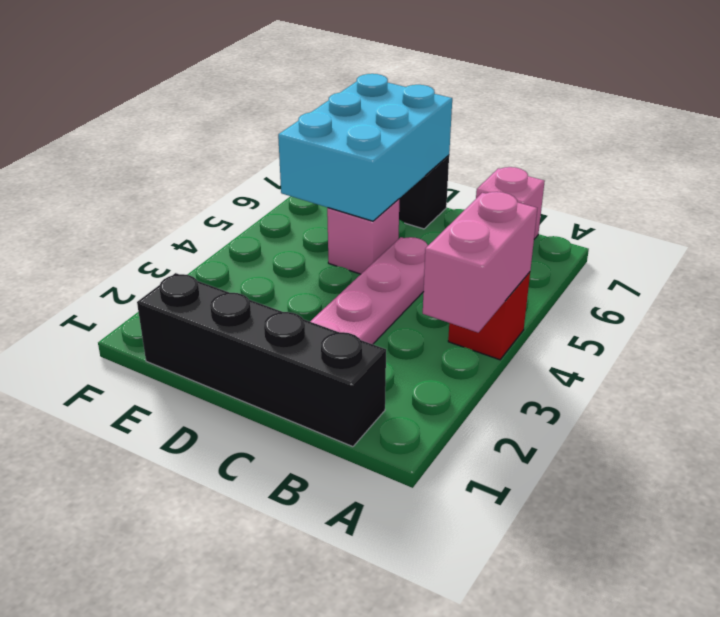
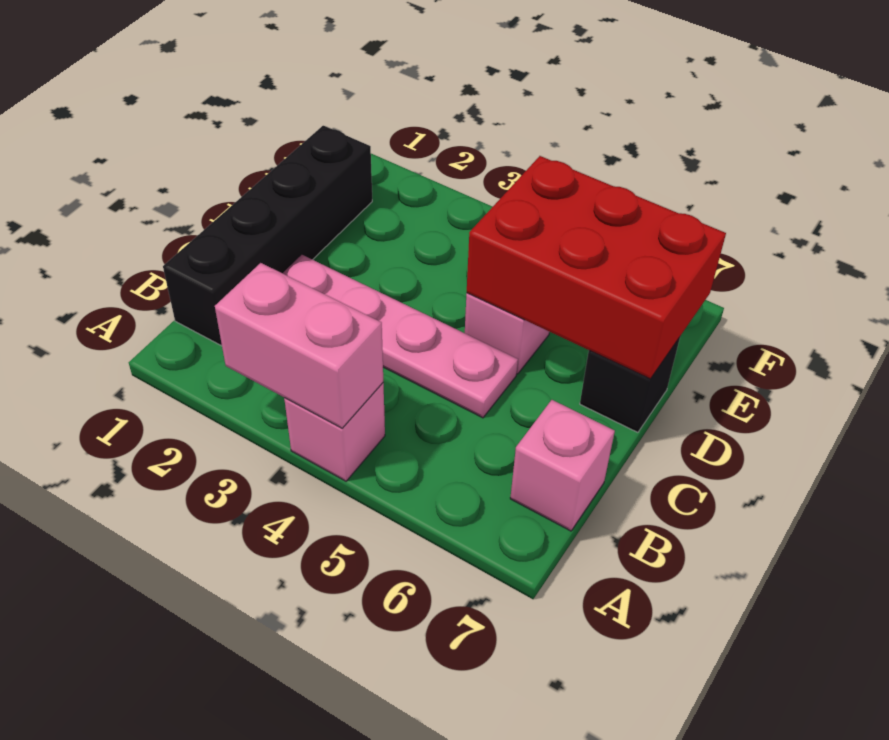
red brick A4 level 1 -> pink brick A4 level 1
cyan brick D5:E7 level 2 -> red brick D5:E7 level 2

